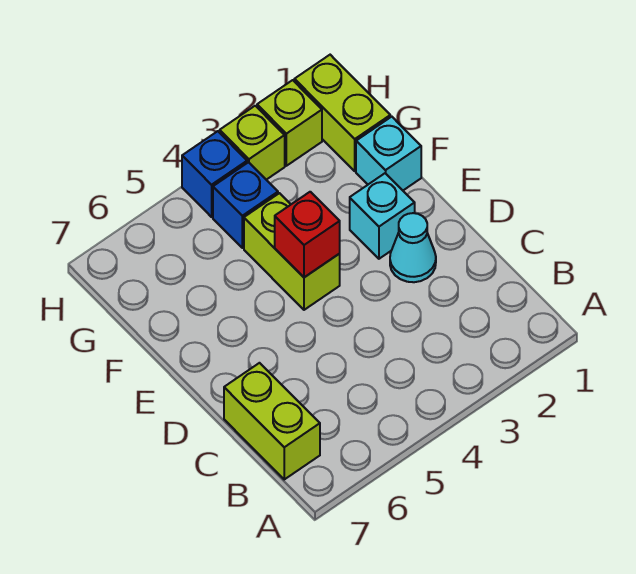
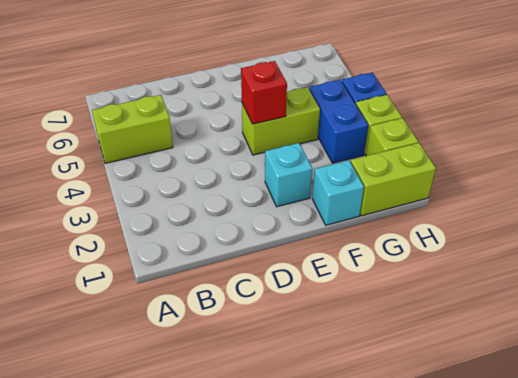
lime brick B7:C7 level 1 -> lime brick A5:B5 level 1
cyan cone D2 level 1 -> none
blue brick G4 level 1 -> blue brick G3:G4 level 1

